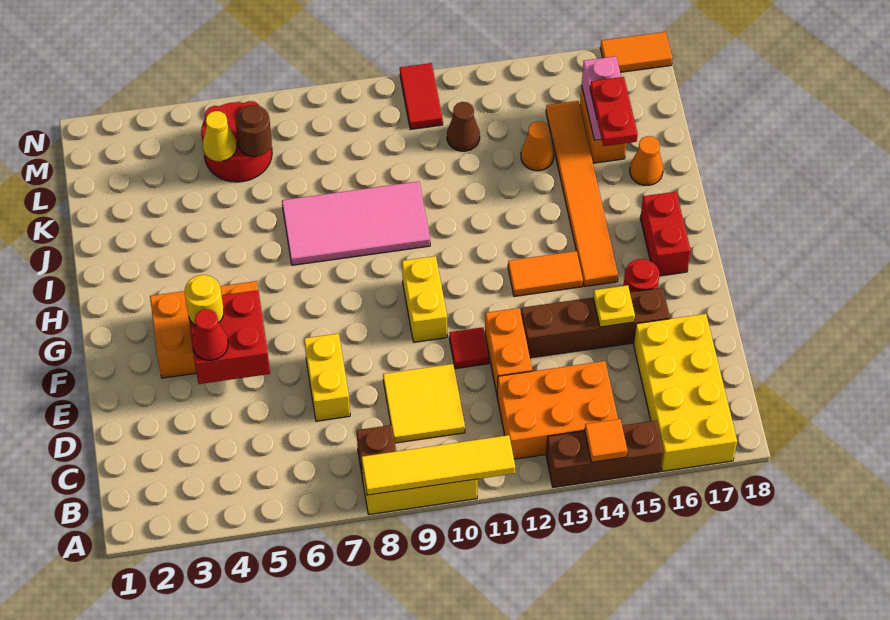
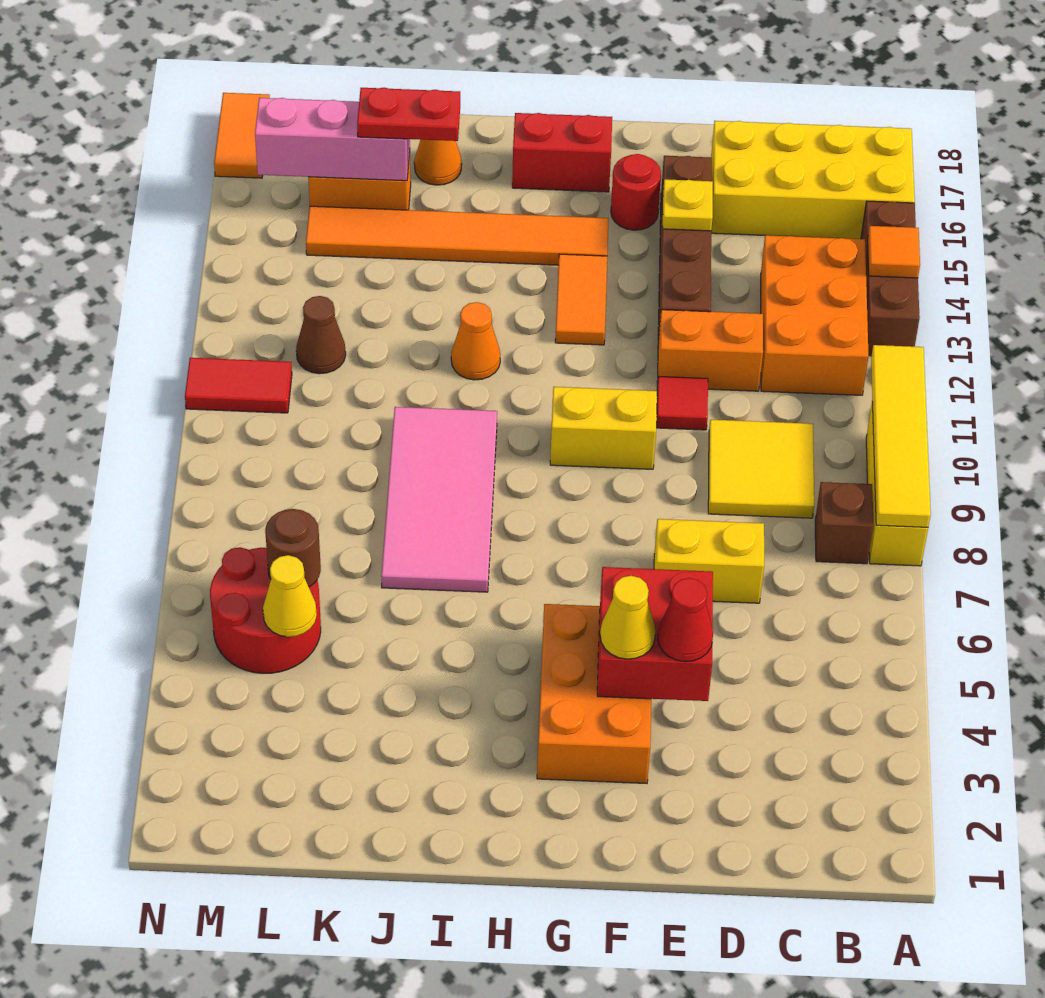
yellow round brick F4 level 3 -> yellow cone F4 level 3
orange cone K14 level 1 -> orange cone I12 level 1
pink brick K16:L16 level 2 -> pink brick K16:M16 level 2

